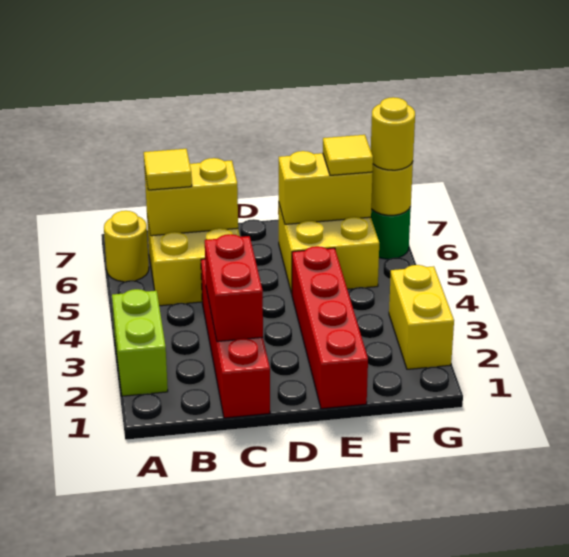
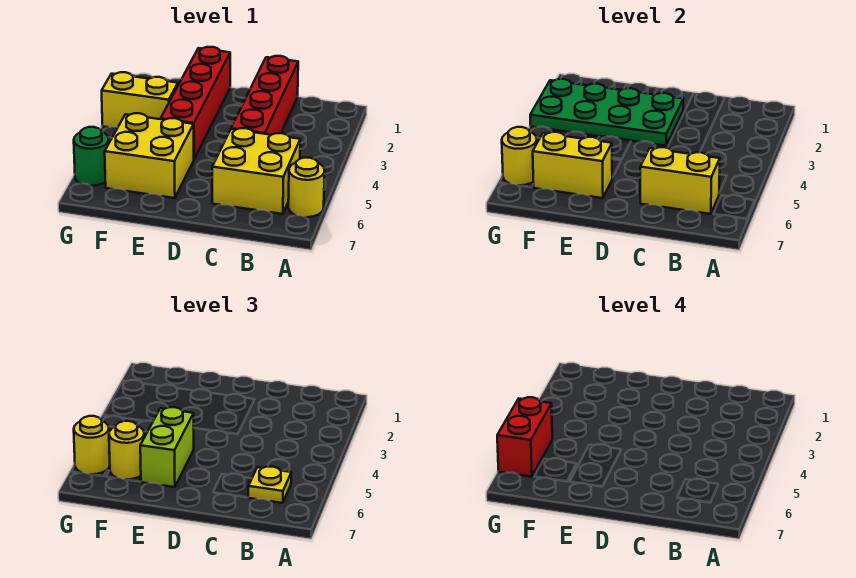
lime brick A2:A3 level 1 -> lime brick E5:E6 level 3
yellow tile B6 level 3 -> yellow plate B6 level 3
red brick C2:C3 level 2 -> red brick G5:G6 level 4
none -> green plate D2:G3 level 2
yellow tile F6 level 3 -> yellow round brick F6 level 3
yellow brick G2:G3 level 1 -> yellow brick F3:G3 level 1

